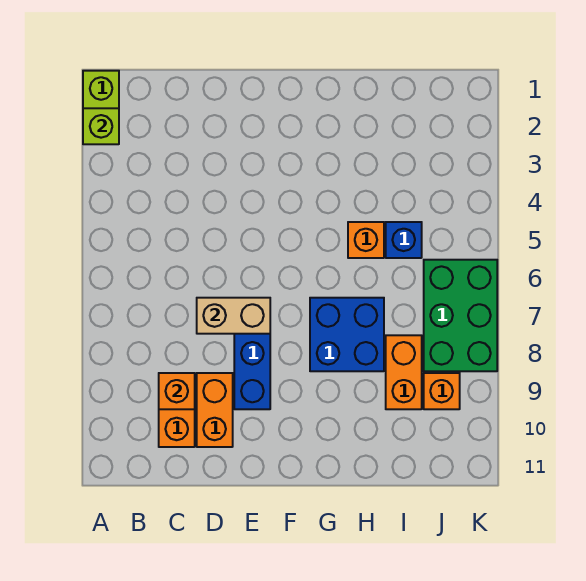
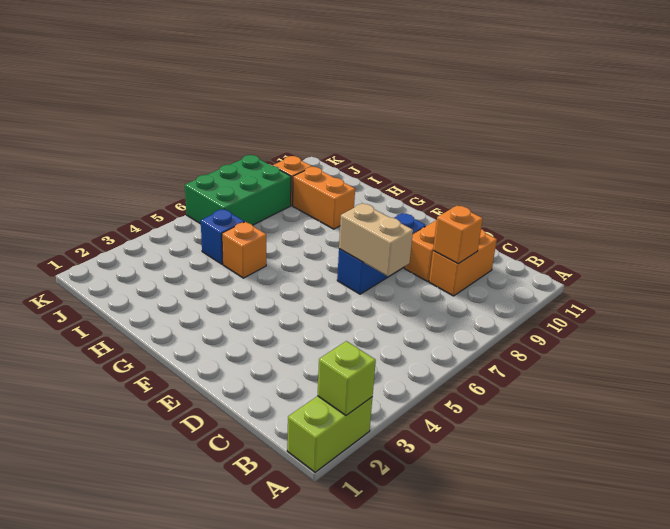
blue brick G7:H8 level 1 -> none
orange brick I8:I9 level 1 -> orange brick H9:I9 level 1

